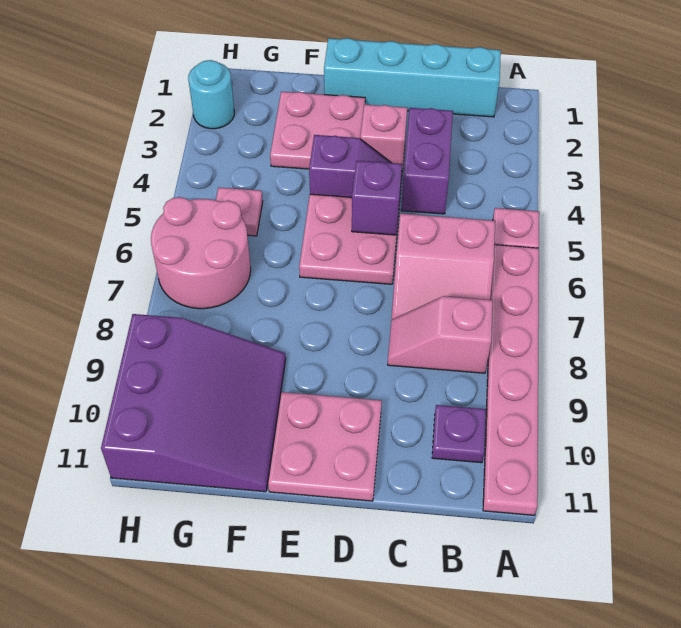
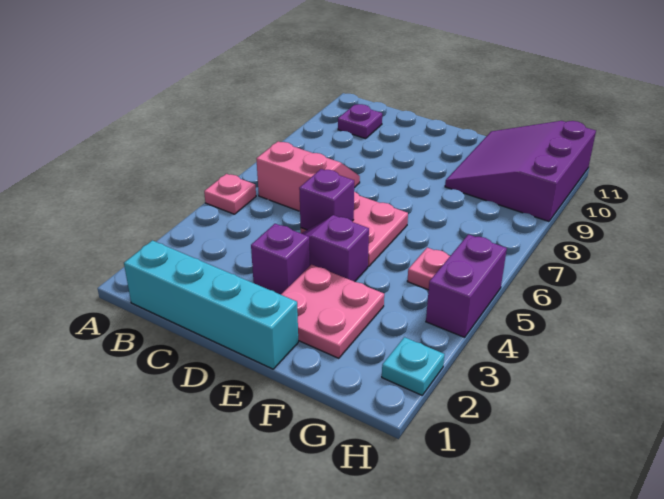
pink plate A6:A11 level 1 -> none
pink slope B8:C8 level 1 top B -> none
purple brick C3:C4 level 1 -> purple brick H4:H5 level 1
pink brick D3 level 1 -> purple brick D3 level 1
pink plate D10:E11 level 1 -> none
pink round brick G6:H7 level 1 -> none
cyan round brick H2 level 1 -> cyan plate H2 level 1

